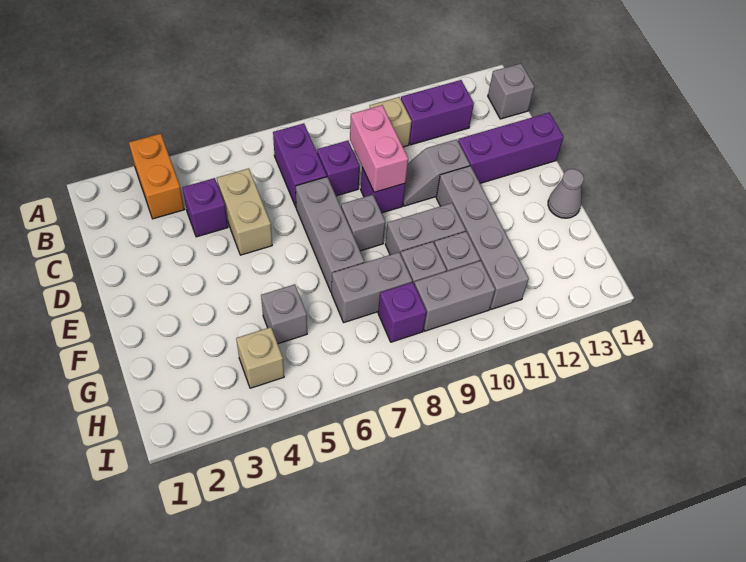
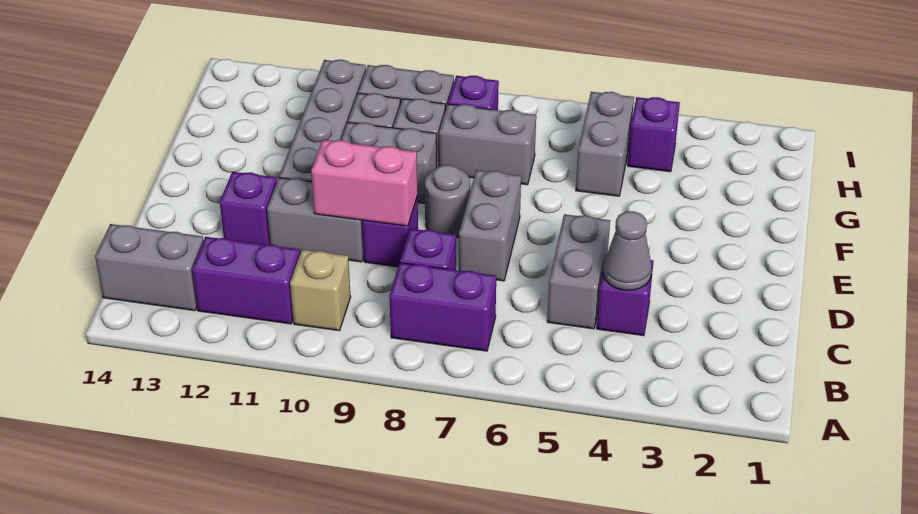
orange brick A3:B3 level 1 -> none
purple brick B7:C7 level 1 -> purple brick B7:B8 level 1
grey brick B14 level 1 -> grey brick B13:B14 level 1
tan brick C5:D5 level 1 -> grey brick C5:D5 level 1
pink brick C9:D9 level 2 -> pink brick D9:D10 level 2
grey brick D7:F7 level 1 -> grey brick D7:E7 level 1
grey slope D10:D11 level 1 top 11 -> grey brick D10:D11 level 1
purple brick D12:D14 level 1 -> purple brick D12 level 1
grey brick E8 level 1 -> grey round brick E8 level 1
grey cone F14 level 1 -> grey cone C4 level 2
grey brick G5 level 1 -> grey brick G5:H5 level 1
tan brick H4 level 1 -> purple brick H4 level 1

